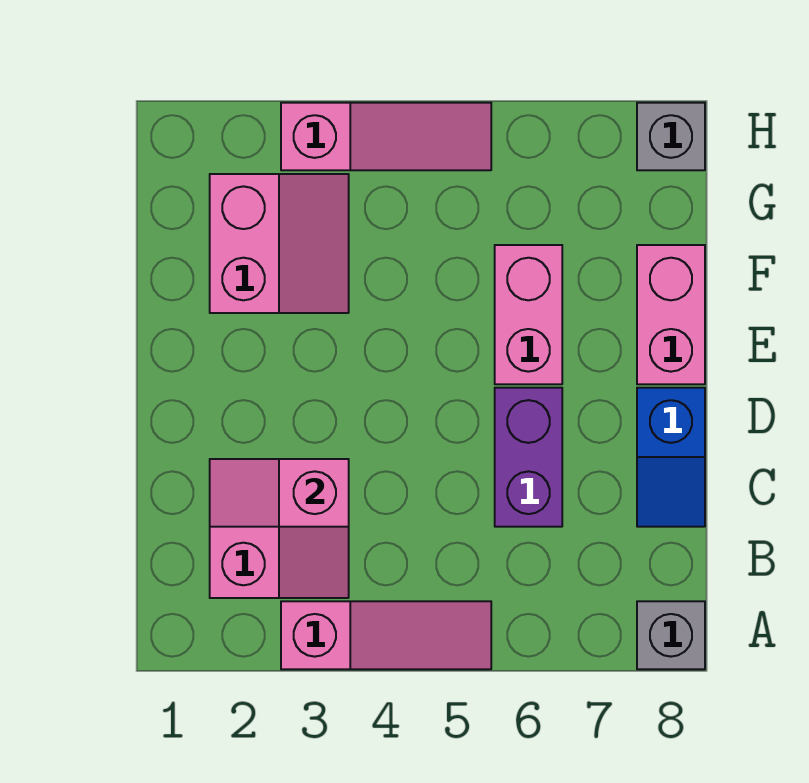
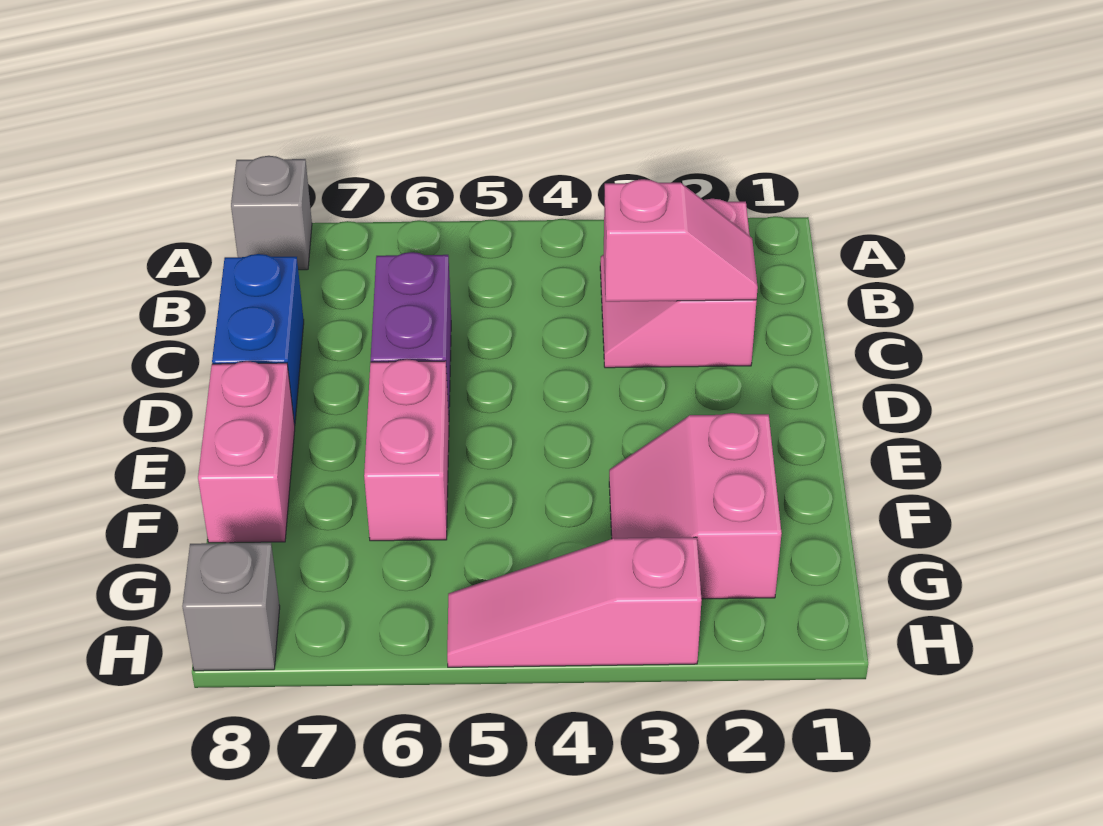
pink slope A3:A5 level 1 top 3 -> none
blue slope C8:D8 level 1 top D -> blue brick C8:D8 level 1

